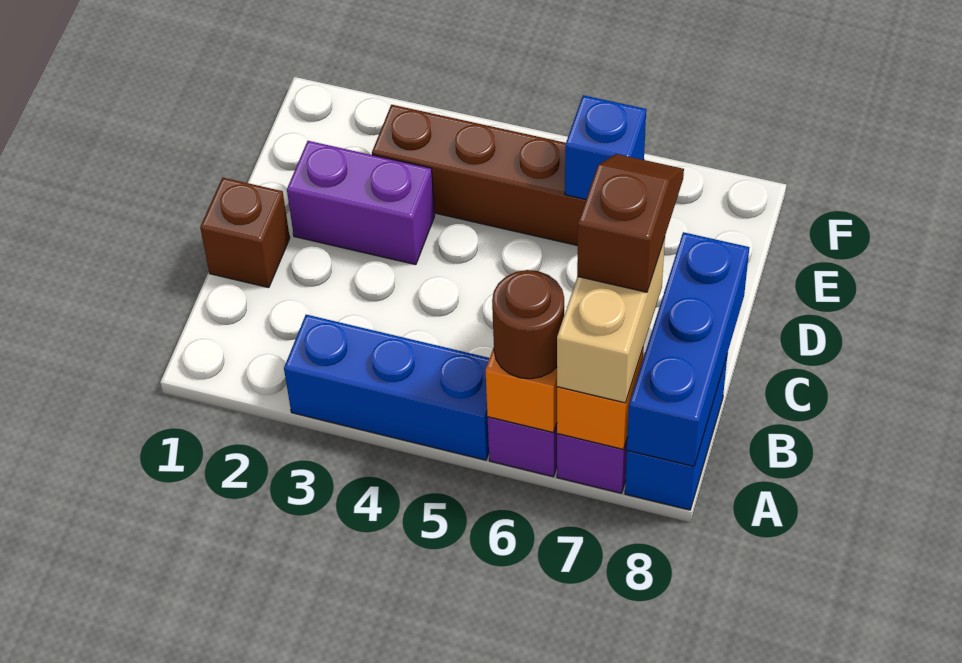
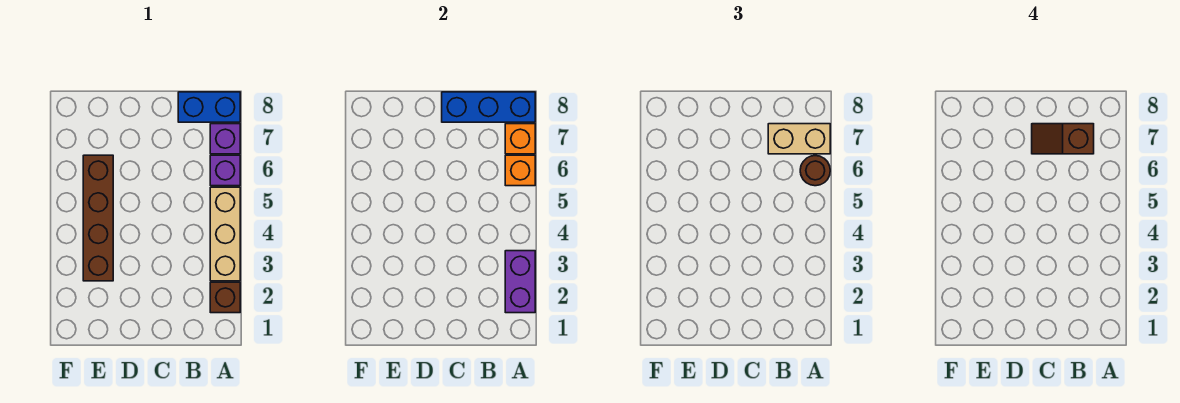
blue brick A3:A5 level 1 -> tan brick A3:A5 level 1
brown brick C1 level 1 -> brown brick A2 level 1
purple brick D2:D3 level 1 -> purple brick A2:A3 level 2
blue brick E6 level 2 -> none

